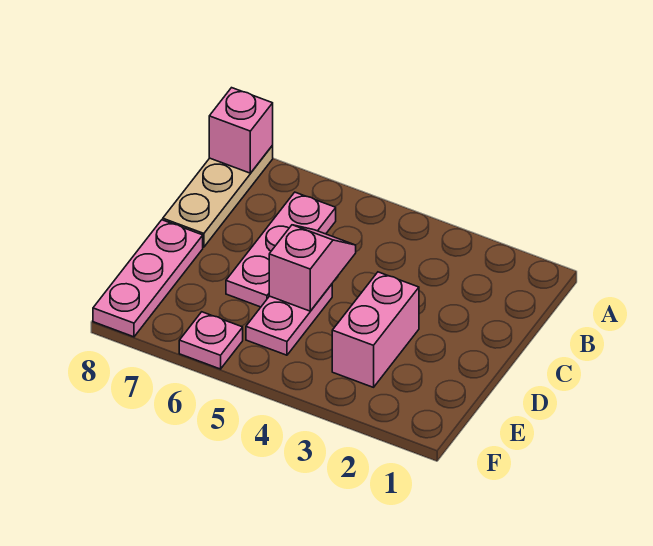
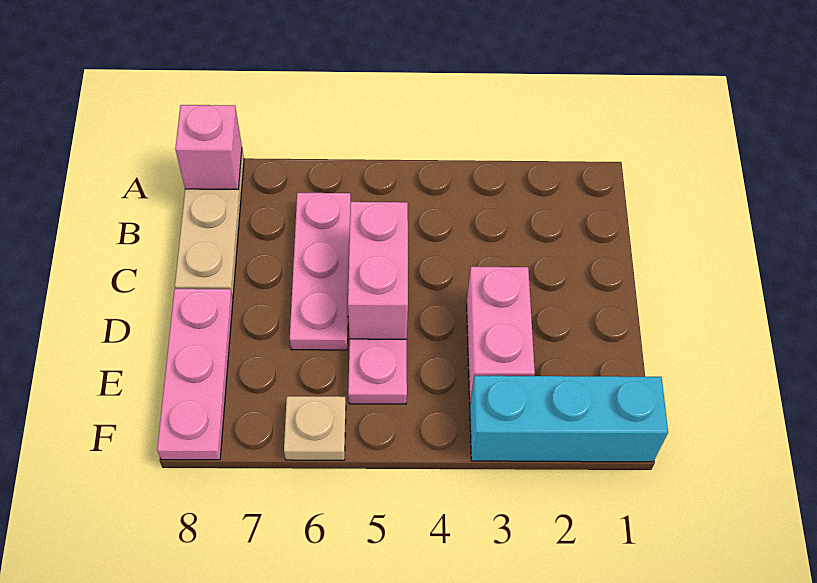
pink slope C5:D5 level 2 top D -> pink brick C5:D5 level 2
none -> cyan brick F1:F3 level 1
pink plate F6 level 1 -> tan plate F6 level 1

